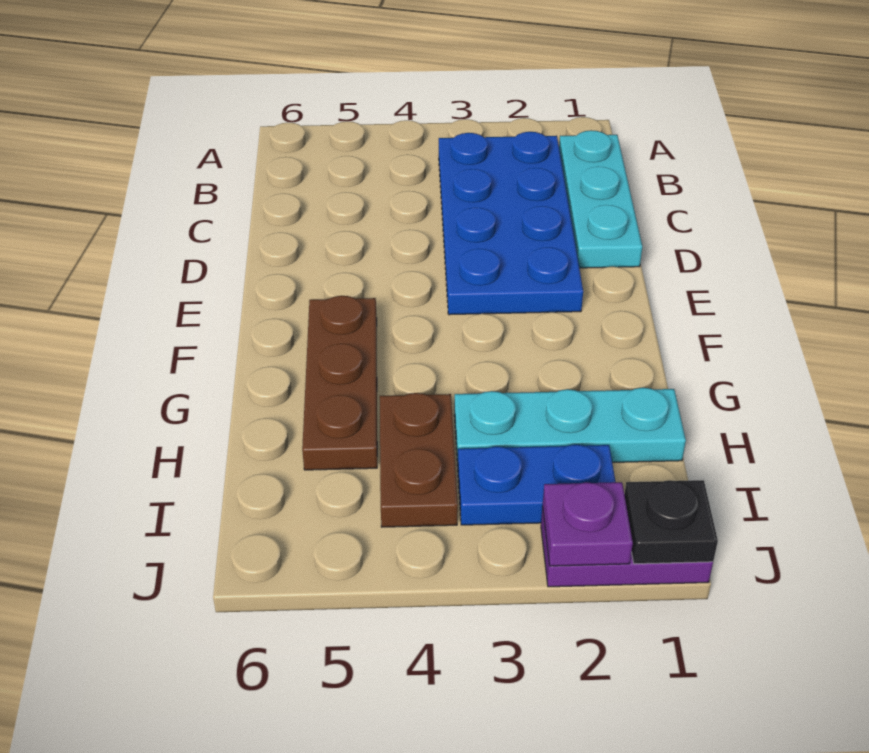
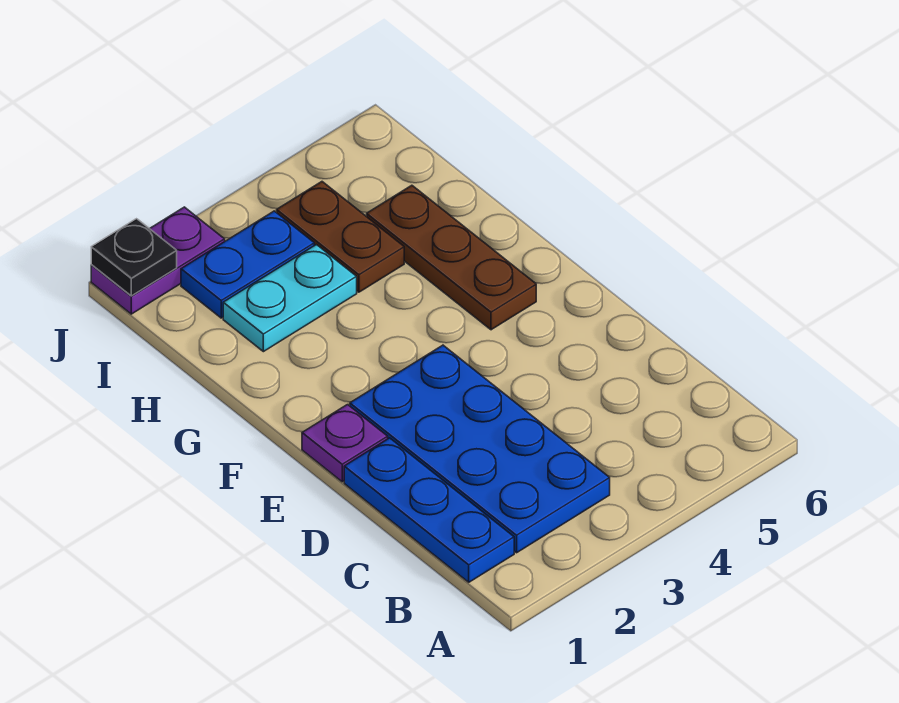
cyan plate B1:D1 level 1 -> blue plate B1:D1 level 1
cyan plate H1:H3 level 1 -> cyan plate H2:H3 level 1
purple plate J2 level 2 -> purple plate E1 level 1

